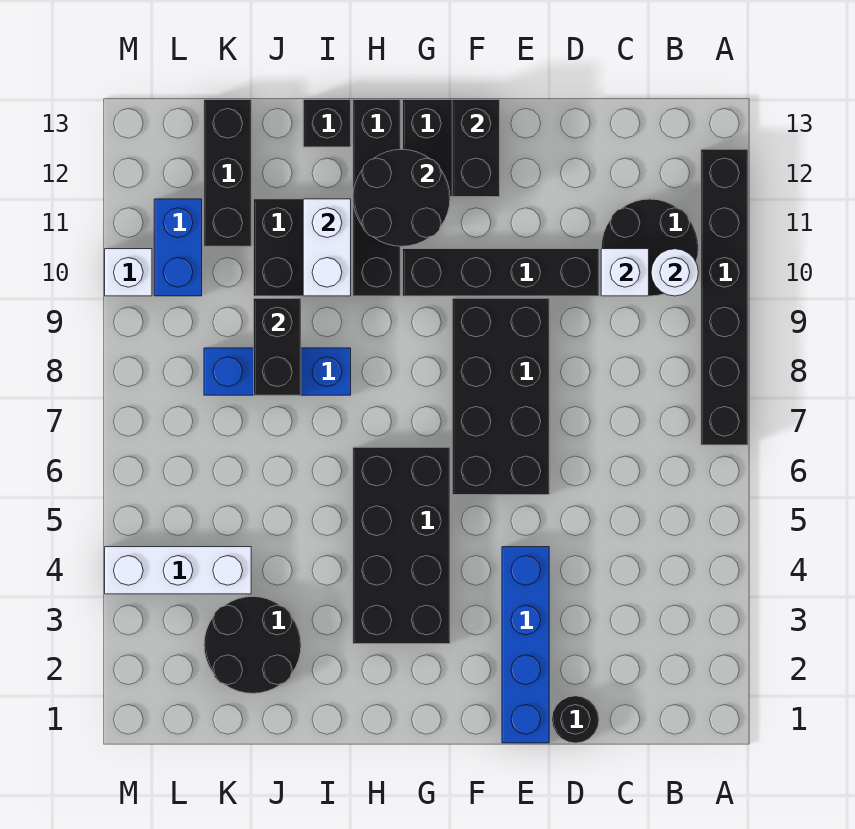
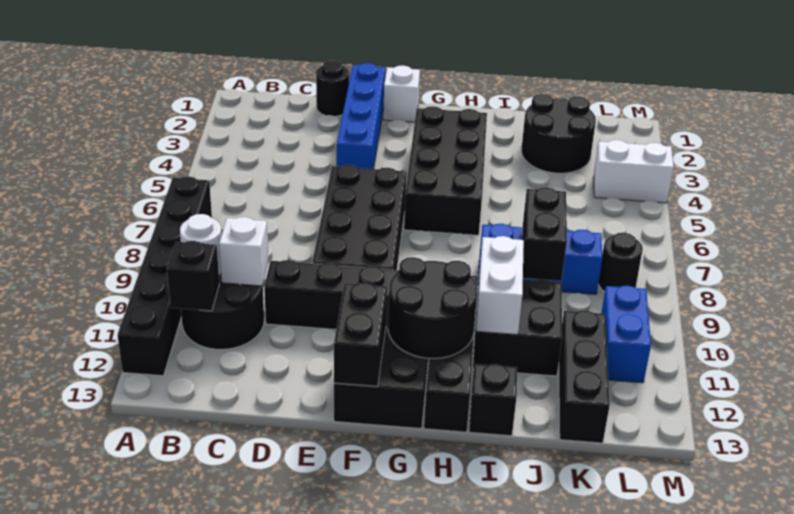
none -> black brick B11 level 2
white brick K4:M4 level 1 -> white brick L4:M4 level 1
none -> black round brick L8 level 1
white brick M10 level 1 -> white brick F1 level 1

